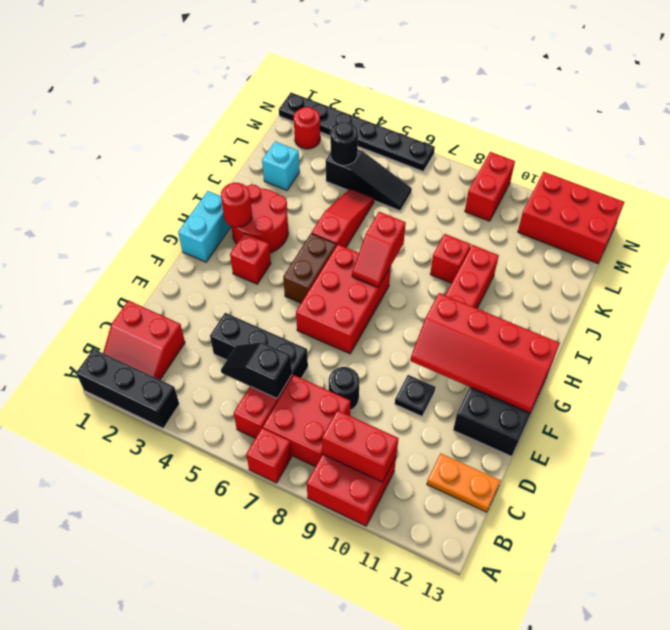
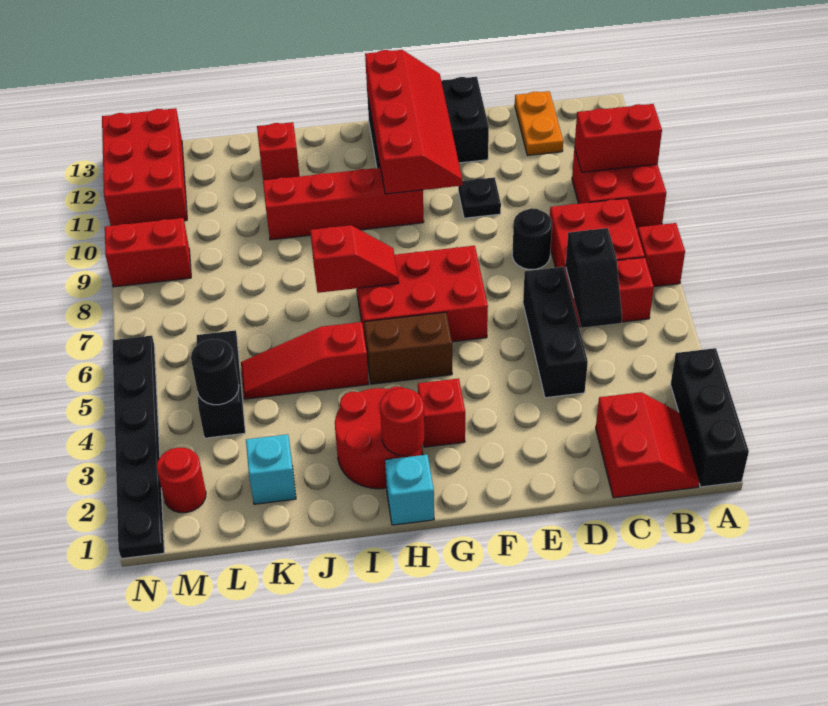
red brick B9:B10 level 2 -> red brick A10:B10 level 2
cyan brick G1:H1 level 1 -> cyan brick H1 level 1
red brick J9 level 1 -> red brick J12 level 1

